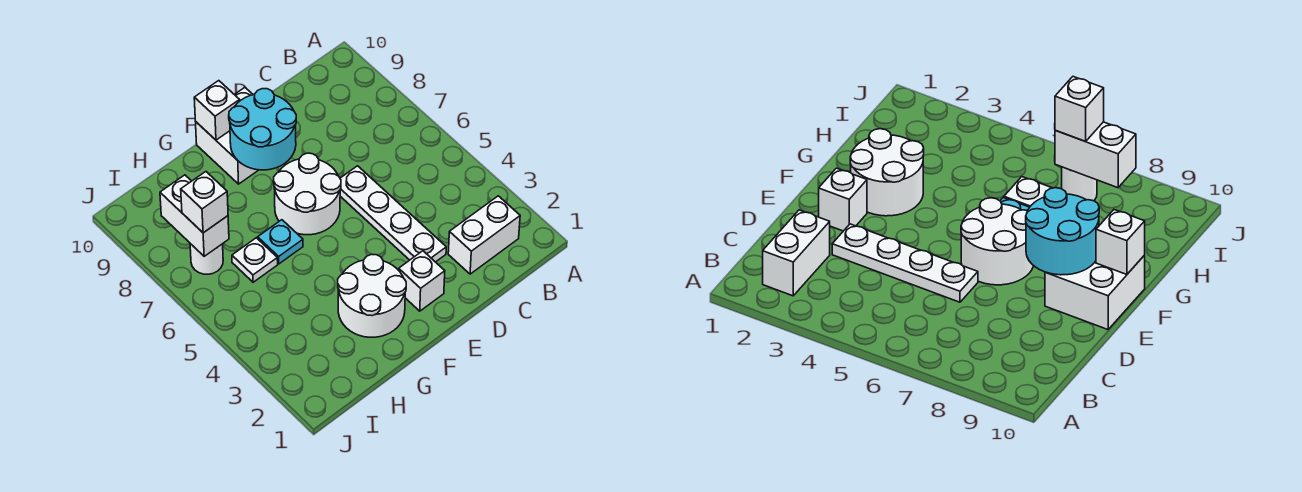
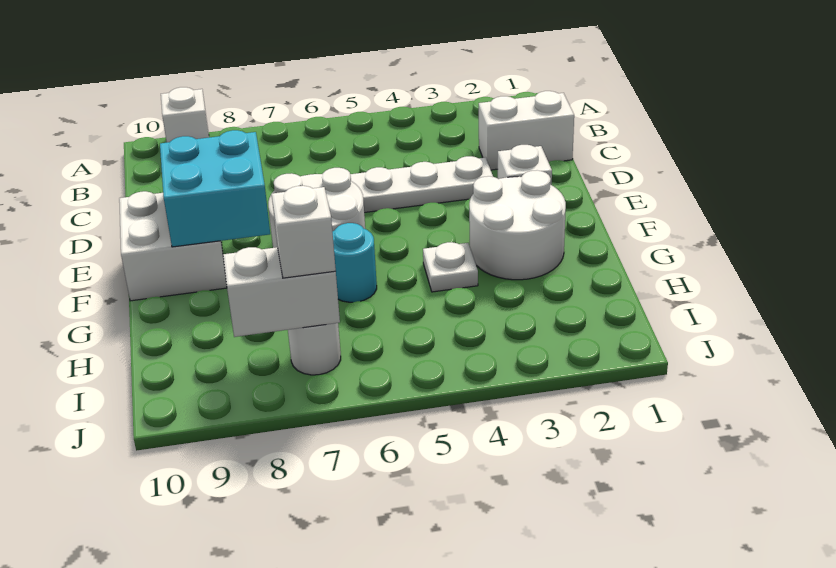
white brick B2:C2 level 1 -> white brick C1:C2 level 1
cyan round brick E8:F9 level 2 -> cyan brick E8:F9 level 2
white brick F10 level 2 -> white brick A9 level 1
cyan plate G6 level 1 -> cyan round brick G6 level 1
white plate H6 level 1 -> white plate G4 level 1

